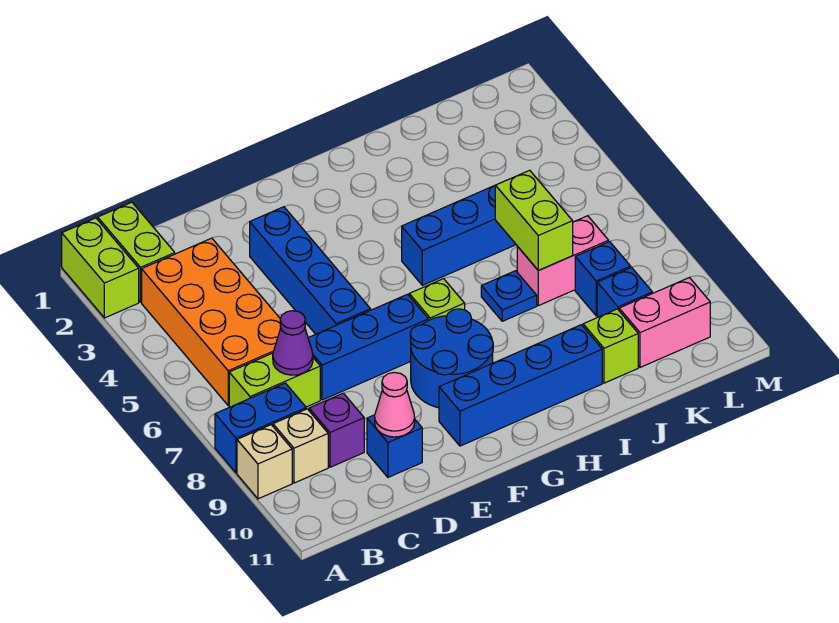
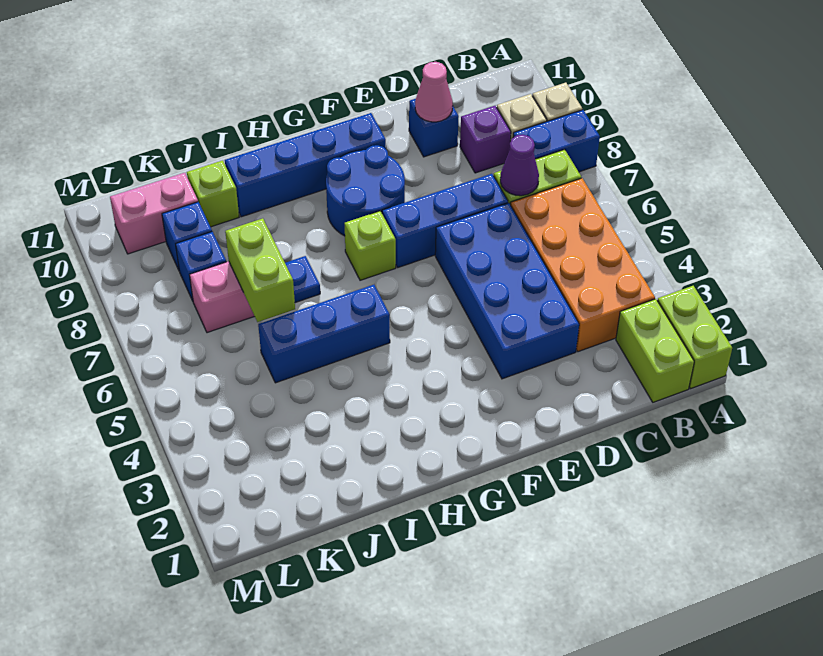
blue brick E3:E6 level 1 -> blue brick D3:E6 level 1

